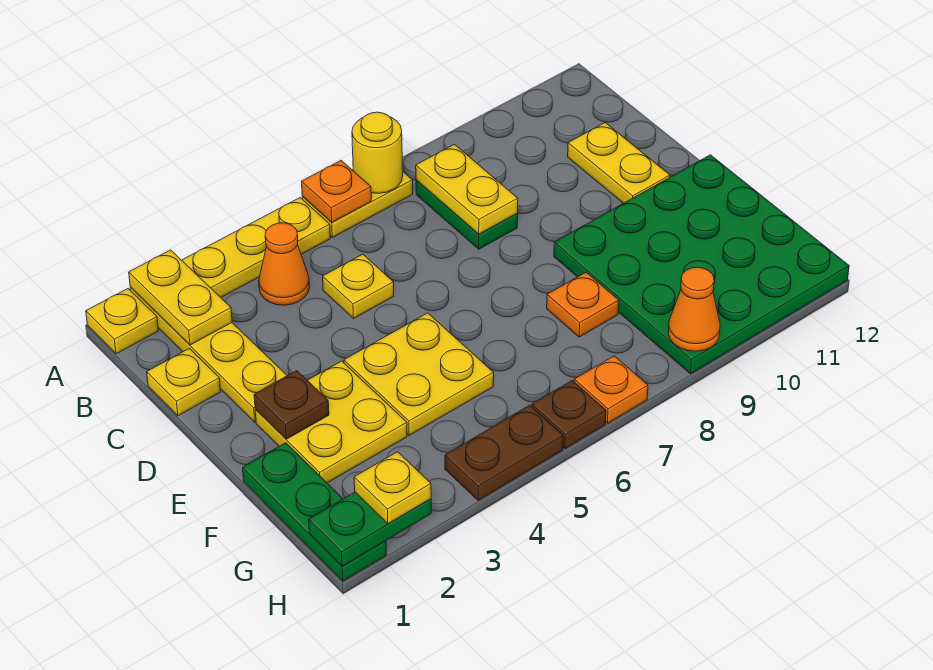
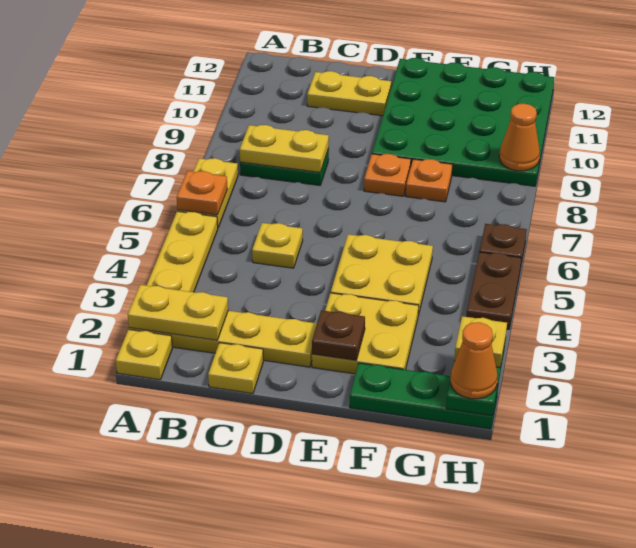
yellow round brick A7 level 2 -> none
orange cone B4 level 1 -> orange cone H1 level 3
orange plate H7 level 1 -> orange plate E8 level 1

